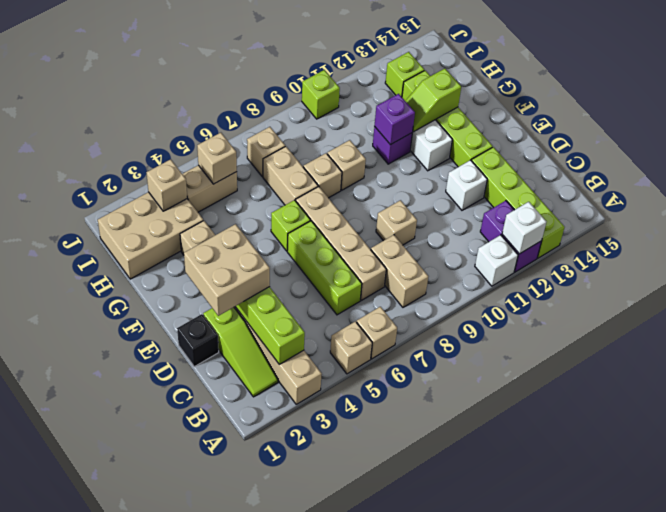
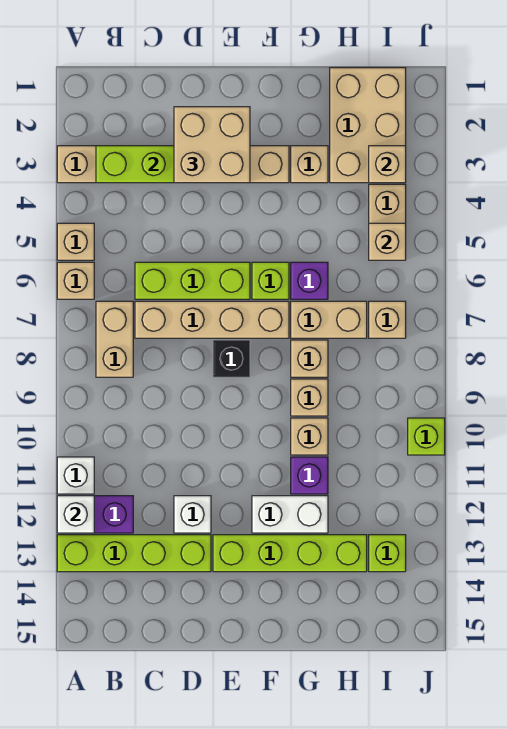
lime slope B2:D2 level 1 top D -> none
tan brick B8:C8 level 1 -> tan brick B7:B8 level 1
black brick D1 level 1 -> black brick E8 level 1
tan brick D9 level 1 -> tan brick G10 level 1
purple brick G11 level 2 -> purple brick G6 level 1
lime slope G12:G13 level 2 top 13 -> none

